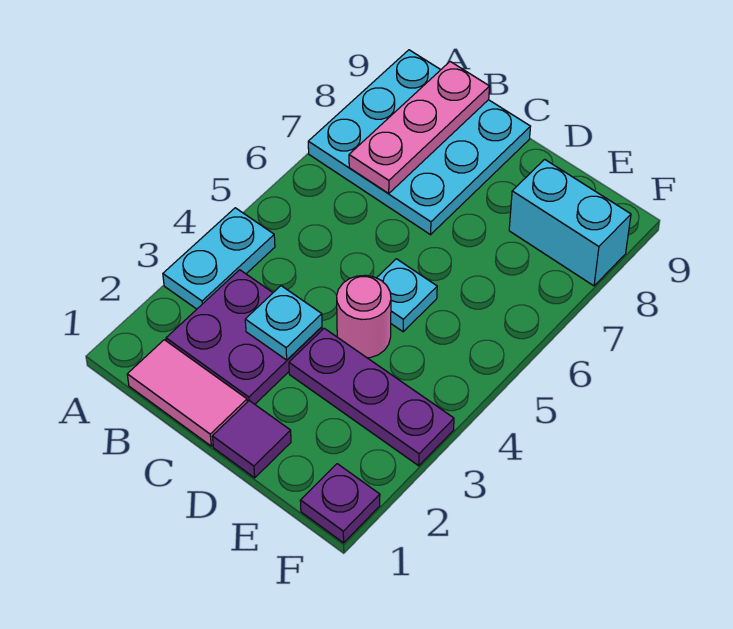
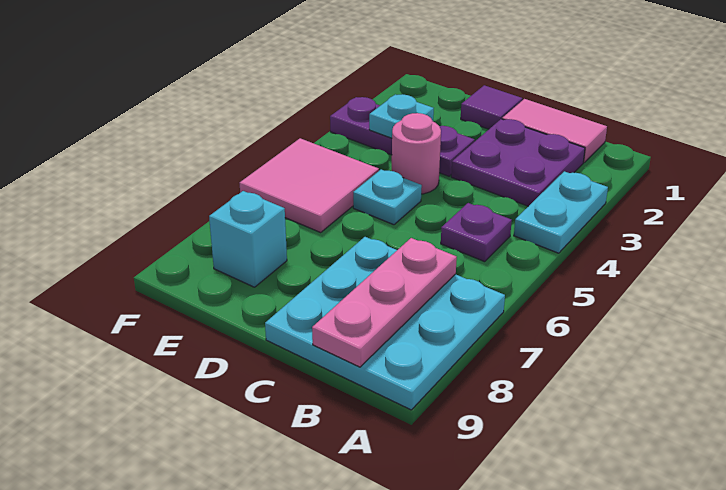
cyan plate C3 level 2 -> cyan plate E3 level 2
none -> pink tile E5:F6 level 1
cyan brick E8:F8 level 1 -> cyan brick E8 level 1
purple plate F1 level 1 -> purple plate B5 level 1

